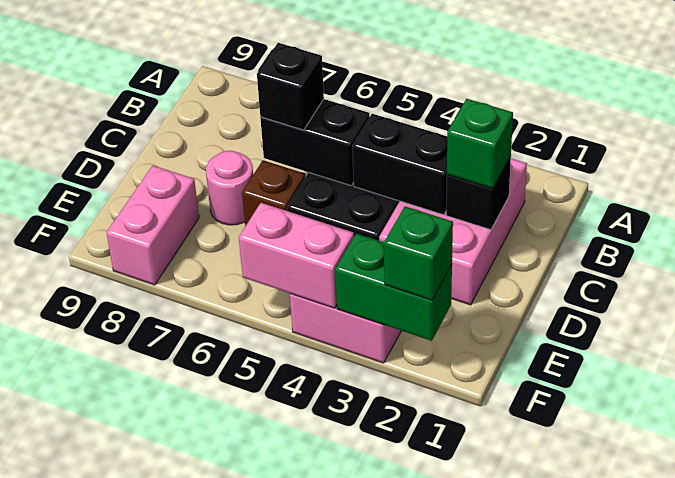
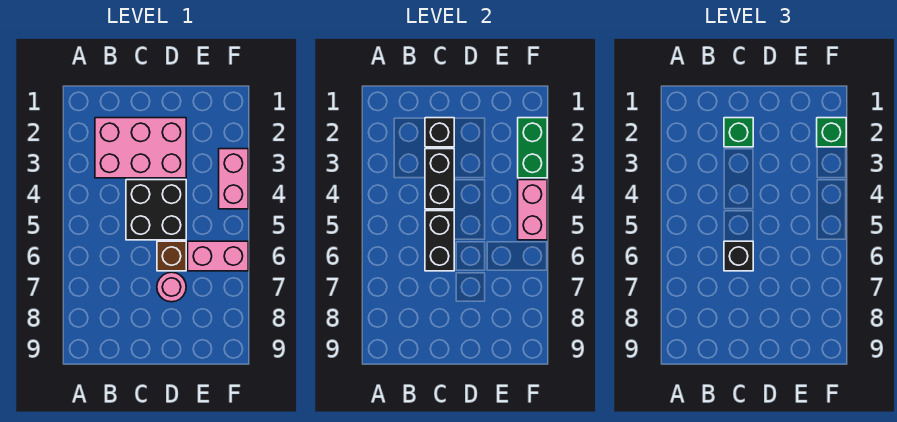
pink brick E8:F8 level 1 -> pink brick E6:F6 level 1

